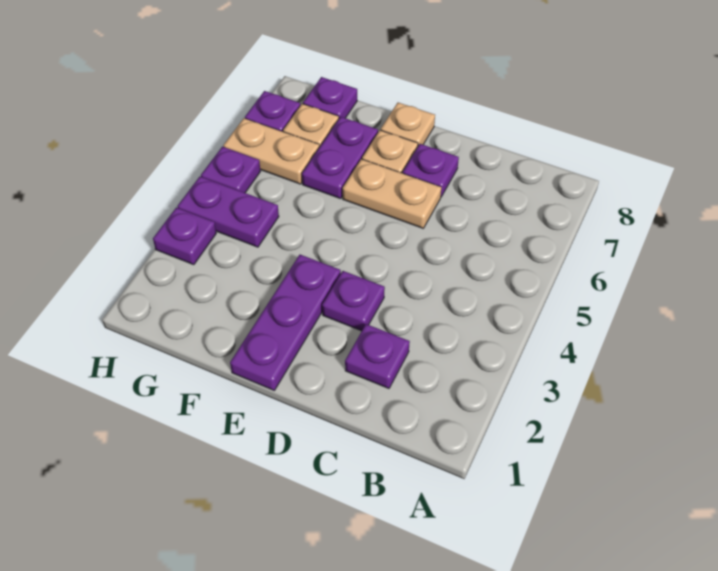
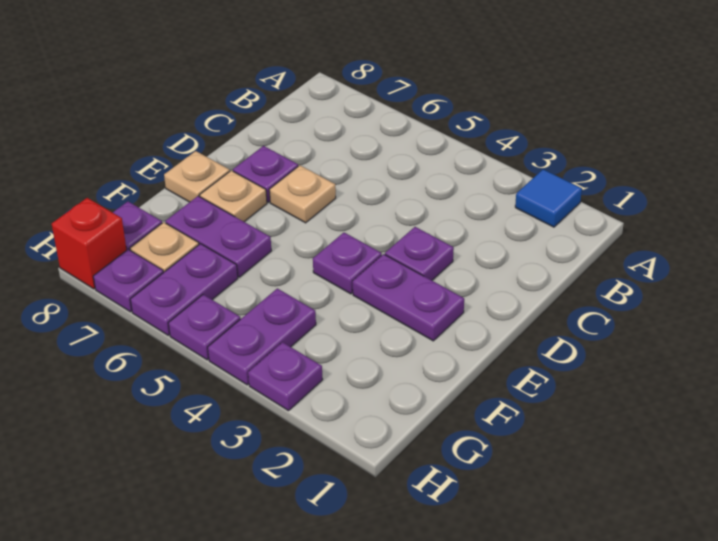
none -> blue tile A2 level 1
purple plate C2 level 1 -> purple plate E4 level 1
tan plate D6:E6 level 1 -> tan plate D6 level 1
purple plate E1:E3 level 1 -> purple plate E2:E3 level 1
tan plate G6:H6 level 1 -> purple plate G6:H6 level 1
none -> red brick H8 level 1

